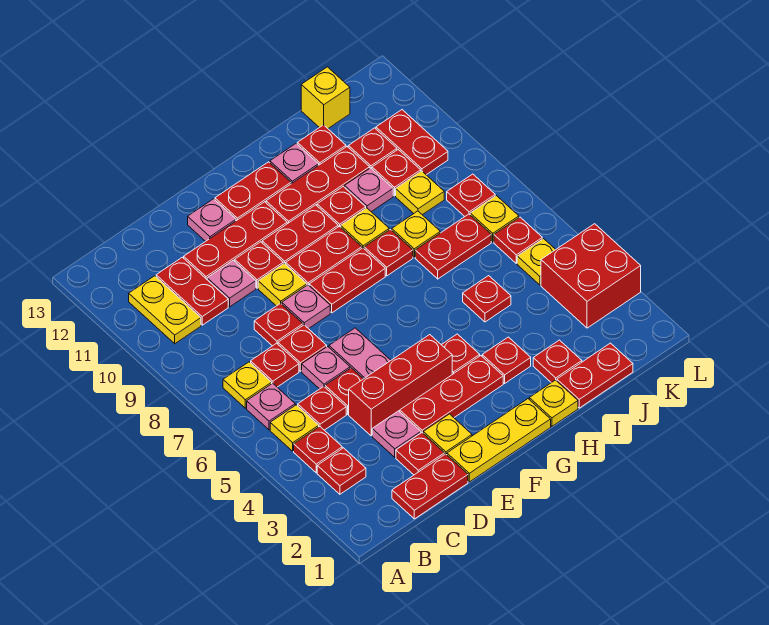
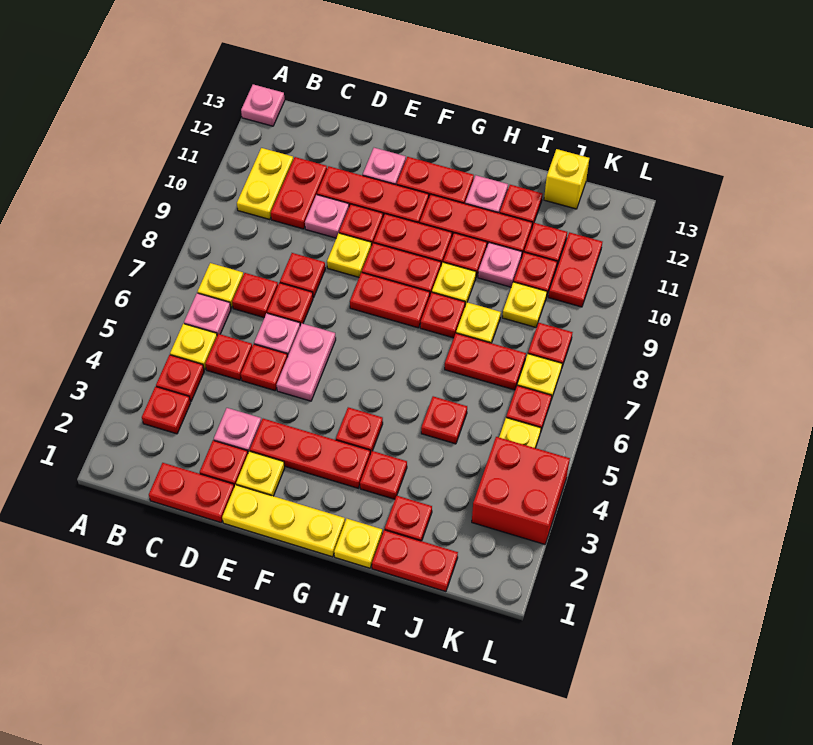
red brick D4:F4 level 1 -> none
pink plate E8 level 1 -> pink plate A13 level 1

